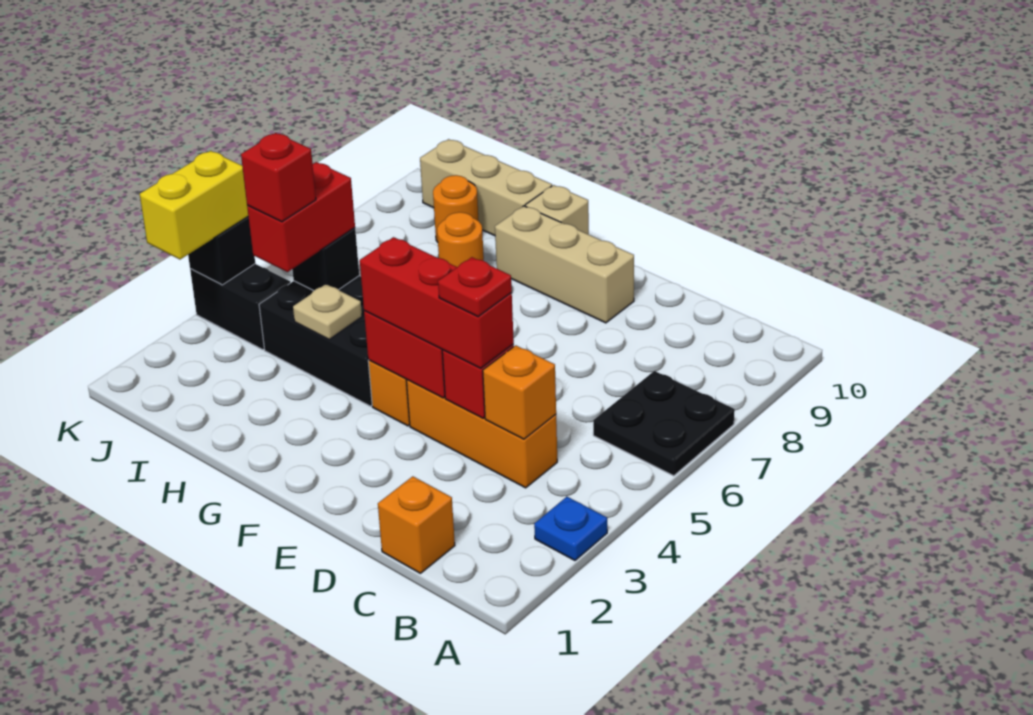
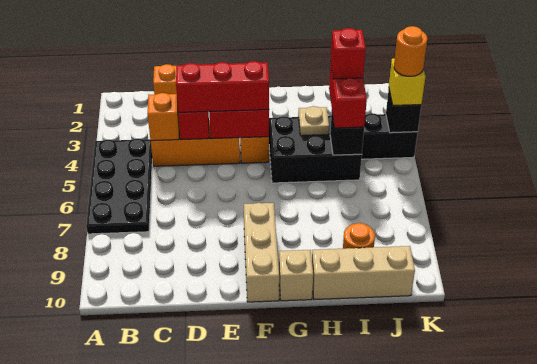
blue plate A3 level 1 -> none
black plate A6:B7 level 1 -> black plate A4:B7 level 1
red plate D4 level 4 -> none
tan brick E9:G9 level 1 -> tan brick F8:F10 level 1
orange round brick H8 level 1 -> orange round brick K4 level 4
yellow brick K3:K4 level 3 -> yellow brick K4 level 3

